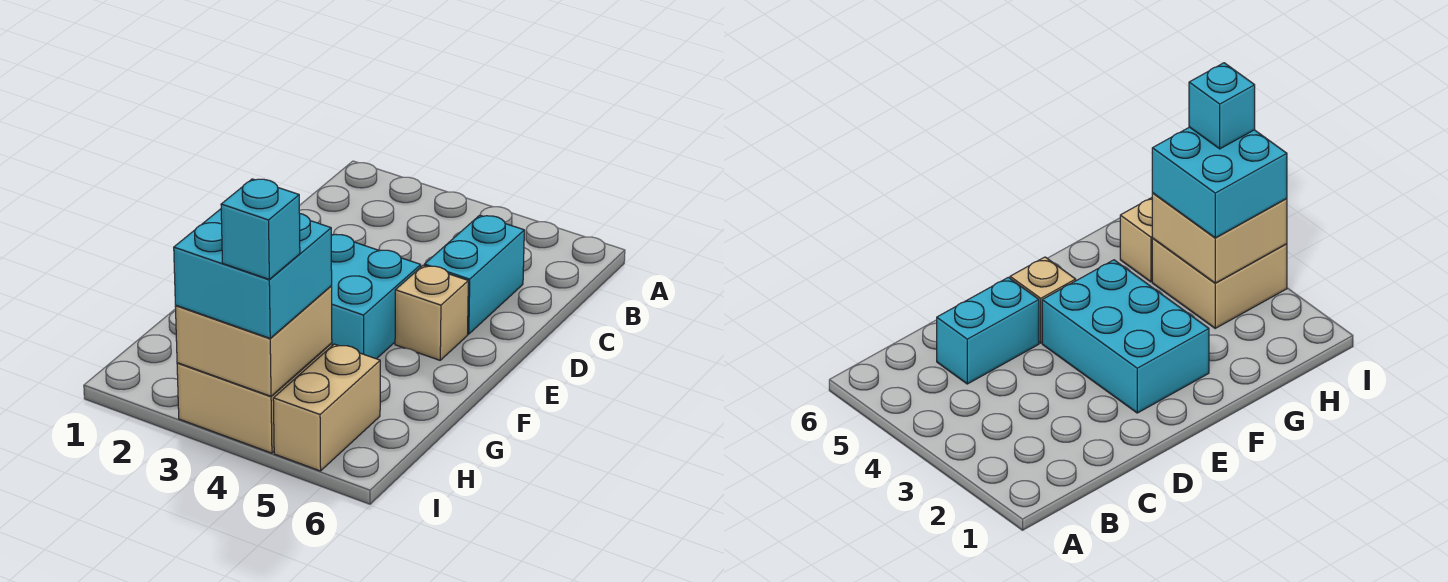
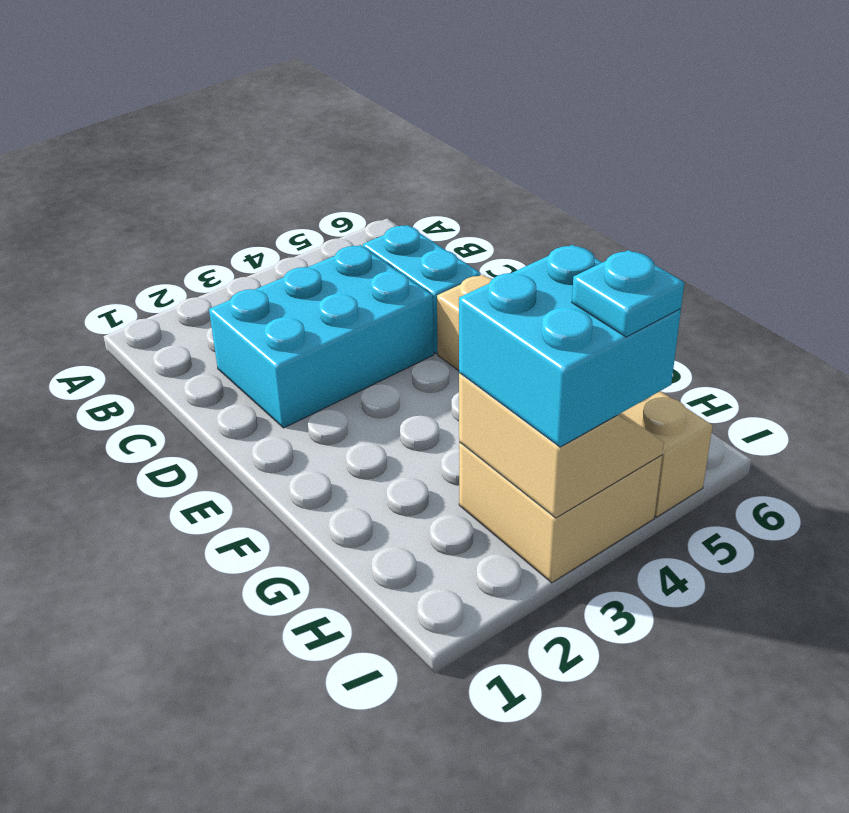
cyan brick E2:F4 level 1 -> cyan brick C2:D4 level 1
tan brick H3:I4 level 2 -> tan slope H3:I4 level 2 top 3
cyan brick I4 level 4 -> cyan plate I4 level 4

